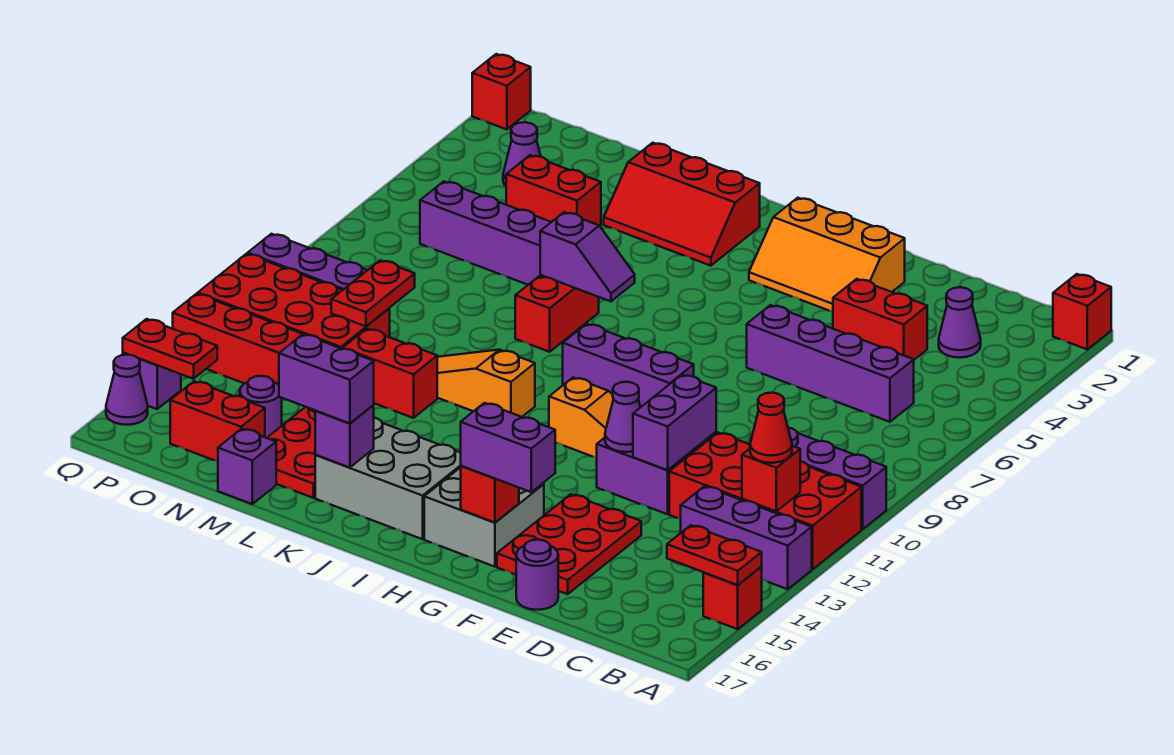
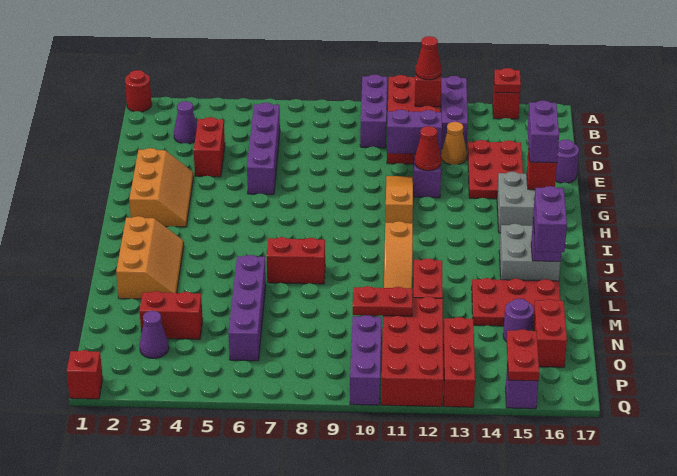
red brick A1 level 1 -> red round brick A1 level 1
red plate A15:B15 level 2 -> red plate A15 level 2
none -> orange cone D13 level 1
red plate E14:F16 level 1 -> red plate D14:F15 level 1
purple cone F12 level 2 -> red cone F12 level 2
purple brick G9:I9 level 1 -> none
grey brick I15:K16 level 1 -> grey brick J15:K16 level 1
red slope J2:L3 level 1 top 2 -> orange slope J2:L3 level 1 top 2
purple slope J7:K7 level 2 top K -> none
red brick M4:N4 level 1 -> red brick N3:N4 level 1
purple brick M17 level 1 -> none
purple cone Q16 level 1 -> none

